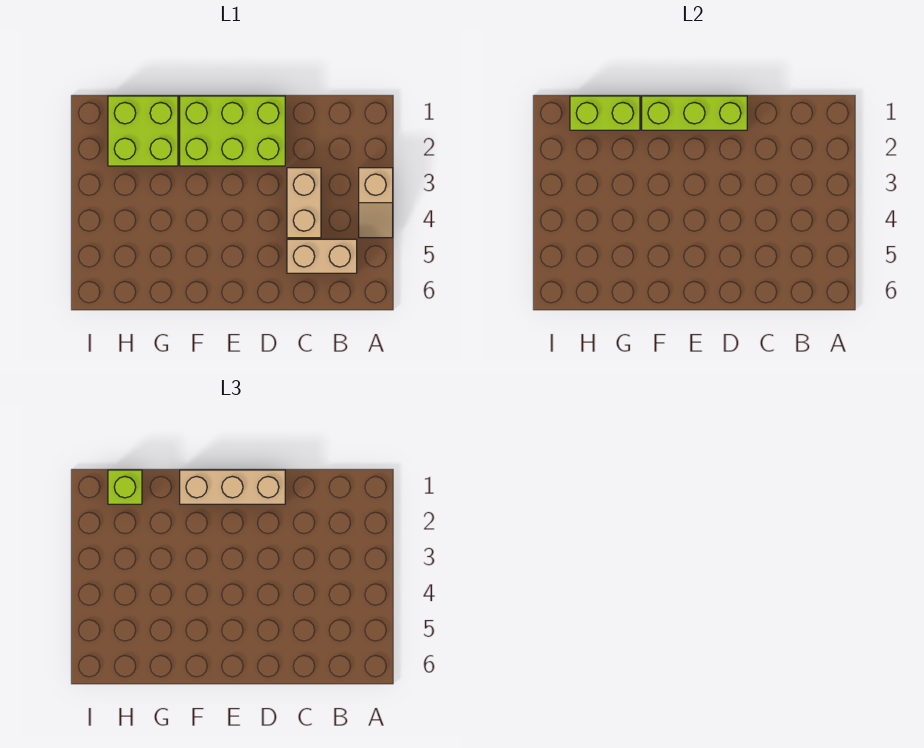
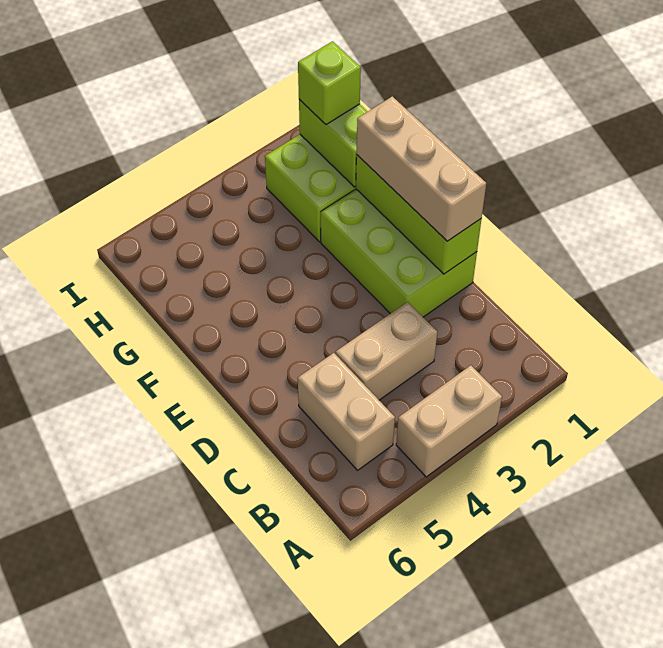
tan slope A3:A4 level 1 top 3 -> tan brick A3:A4 level 1

